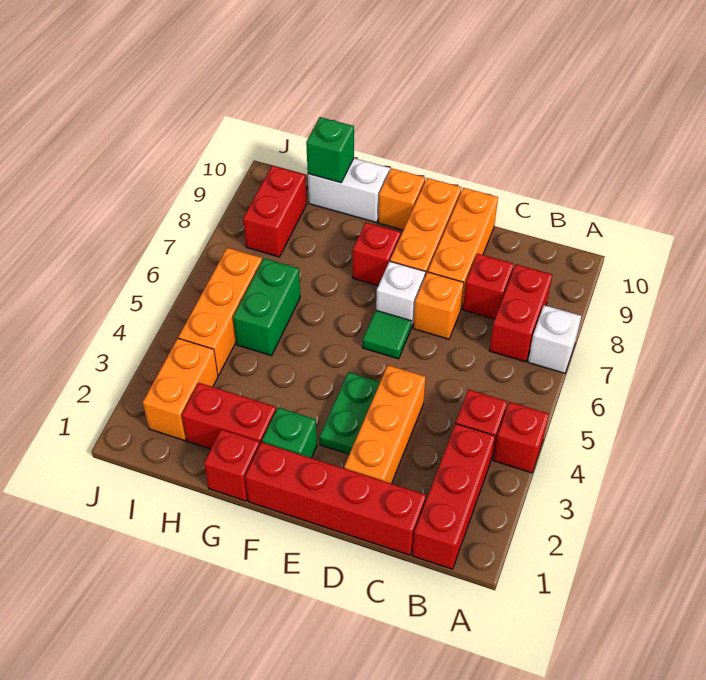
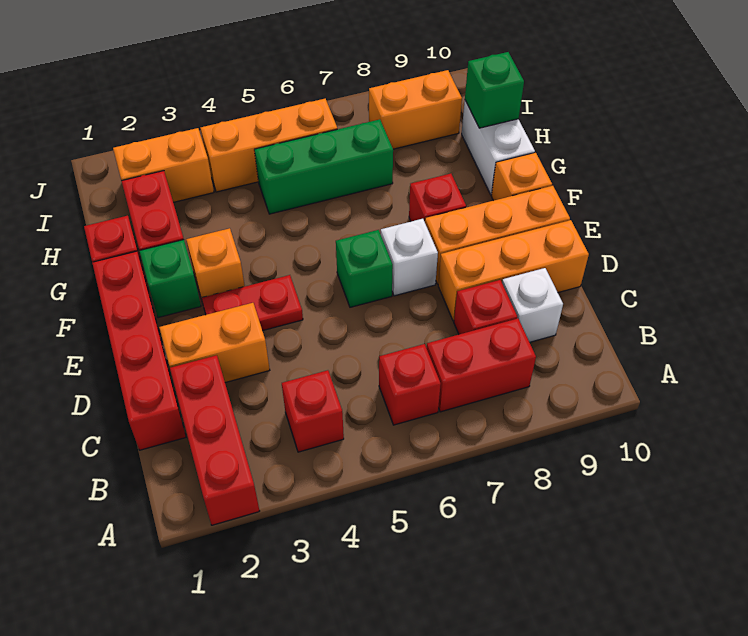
red brick A4 level 1 -> red brick B6 level 1
white brick A7 level 1 -> white brick C9 level 1
red brick B1:B3 level 1 -> red brick A2:C2 level 1
orange brick D2:D4 level 1 -> orange brick D2:D3 level 1
orange brick D7 level 1 -> orange brick F3 level 1
green plate E3:E4 level 1 -> red plate E3:E4 level 1
green tile E6 level 1 -> green brick E6 level 1
green brick H5:H6 level 1 -> green brick H5:H7 level 1
red brick I8:I9 level 1 -> orange brick I8:I9 level 1

